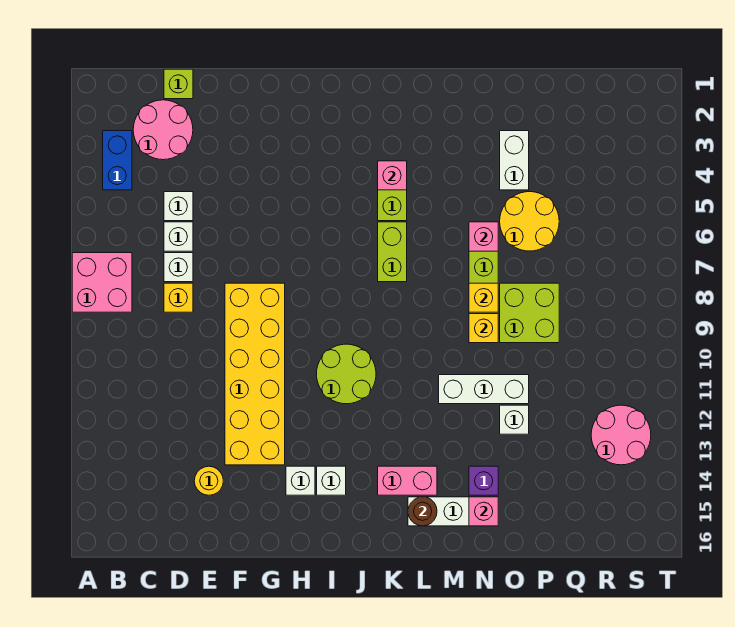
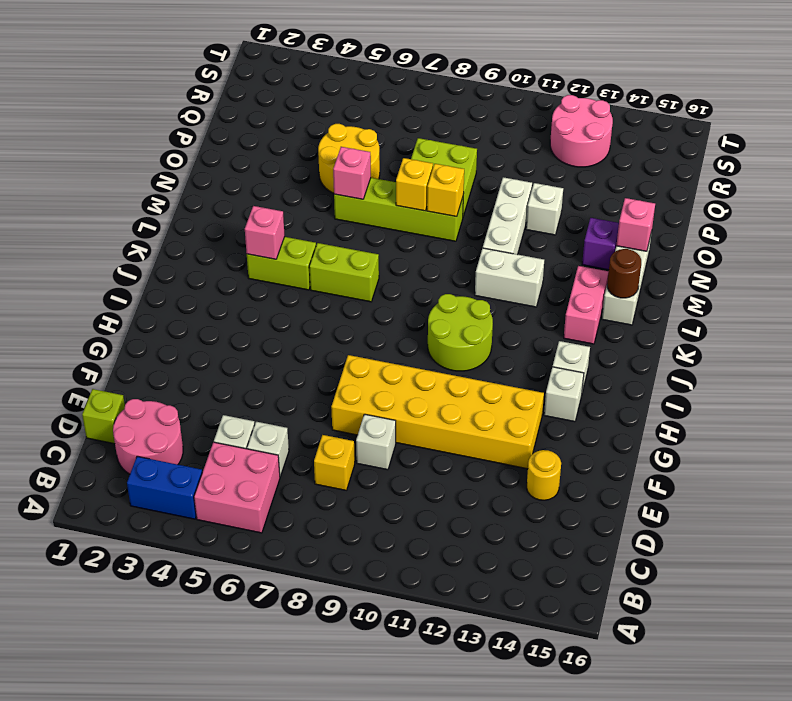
pink brick A7:B8 level 1 -> pink brick B5:C6 level 1
white brick D7 level 1 -> white brick E9 level 1
white brick O3:O4 level 1 -> white brick L11:L12 level 1

